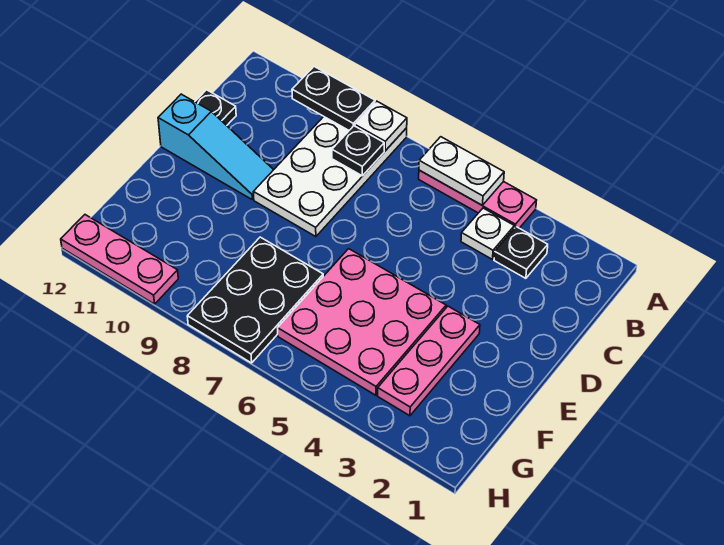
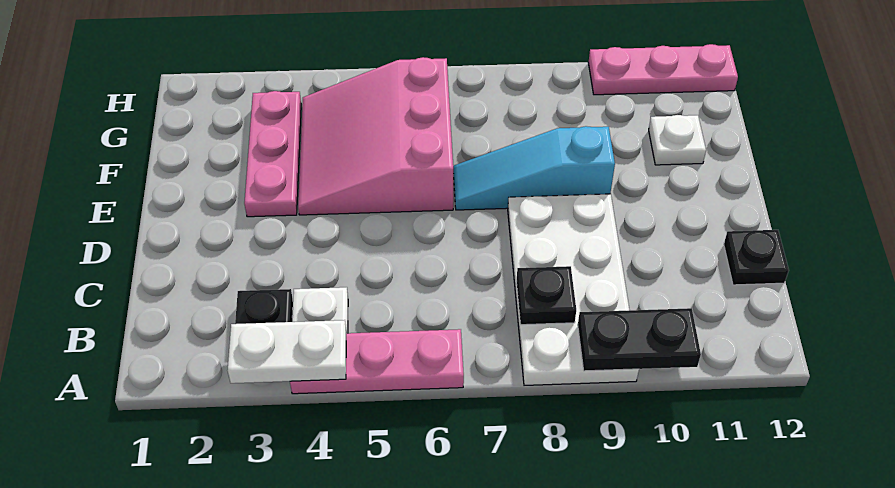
white plate A5:A6 level 2 -> white plate A3:A4 level 2
white plate A8 level 2 -> white plate F11 level 1
cyan slope D10:D12 level 1 top 12 -> cyan slope E7:E9 level 1 top 9
pink plate E4:G6 level 1 -> pink slope E4:G6 level 1 top 6
black plate F7:H8 level 1 -> none

